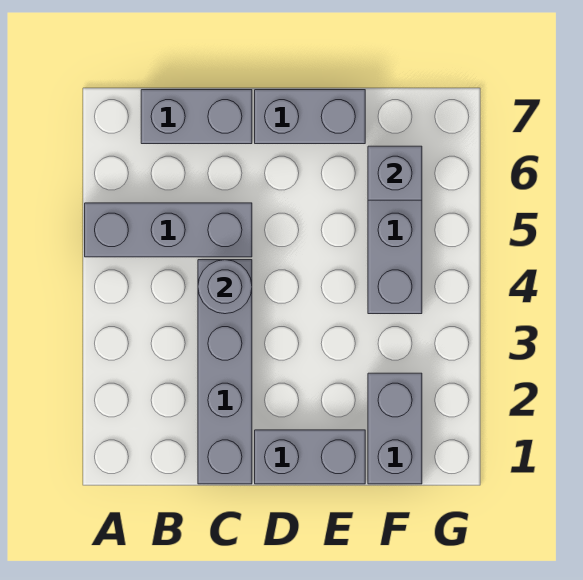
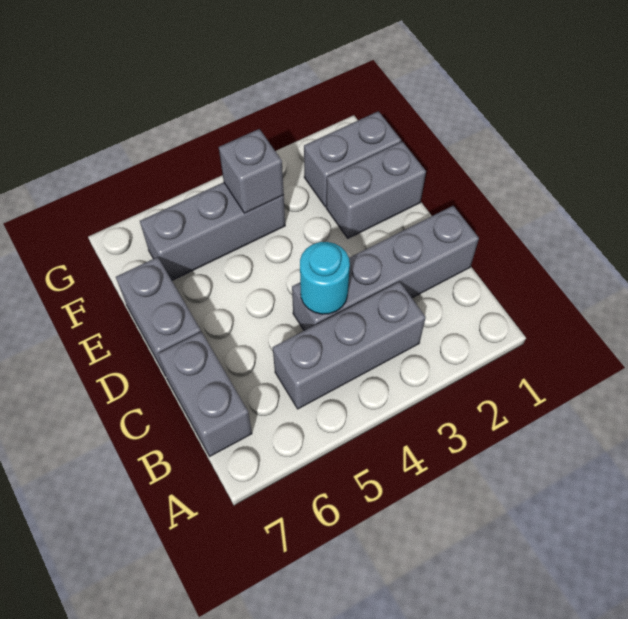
grey brick A5:C5 level 1 -> grey brick B3:B5 level 1
grey round brick C4 level 2 -> cyan round brick C4 level 2
grey brick D1:E1 level 1 -> grey brick E1:E2 level 1
grey brick F6 level 2 -> grey brick F4 level 2

